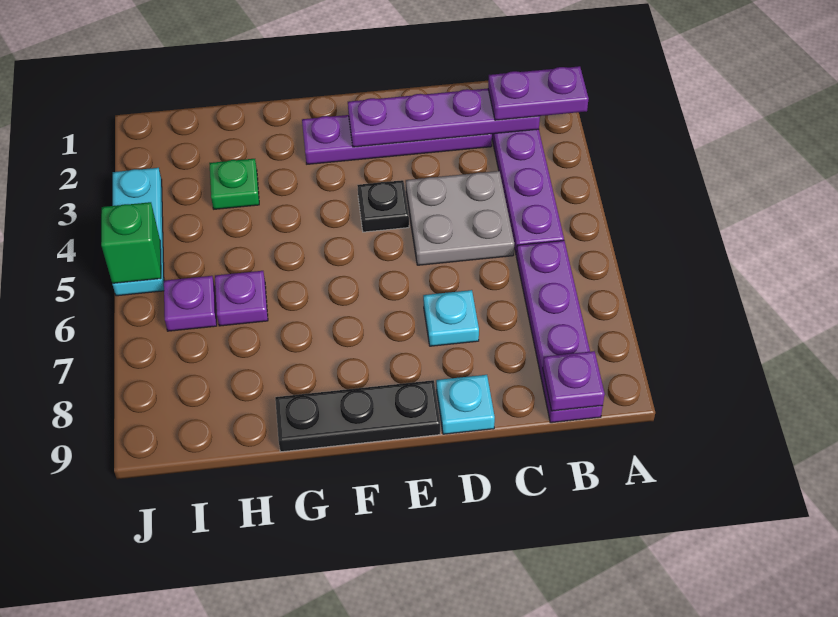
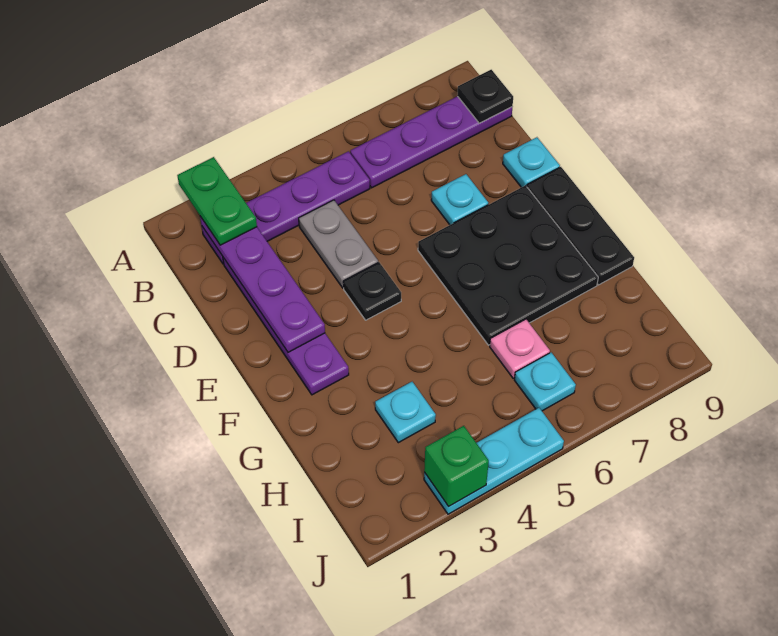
purple plate A2:B2 level 3 -> green plate A2:B2 level 3
purple plate B9 level 2 -> black plate B9 level 2
grey plate C4:D5 level 1 -> grey plate C4:D4 level 1
none -> black plate E6:G8 level 1
green plate H3 level 1 -> cyan plate H3 level 1
purple plate H6 level 1 -> pink plate H6 level 1
purple plate I6 level 1 -> cyan plate I6 level 1
green brick J5 level 2 -> green brick J3 level 2

